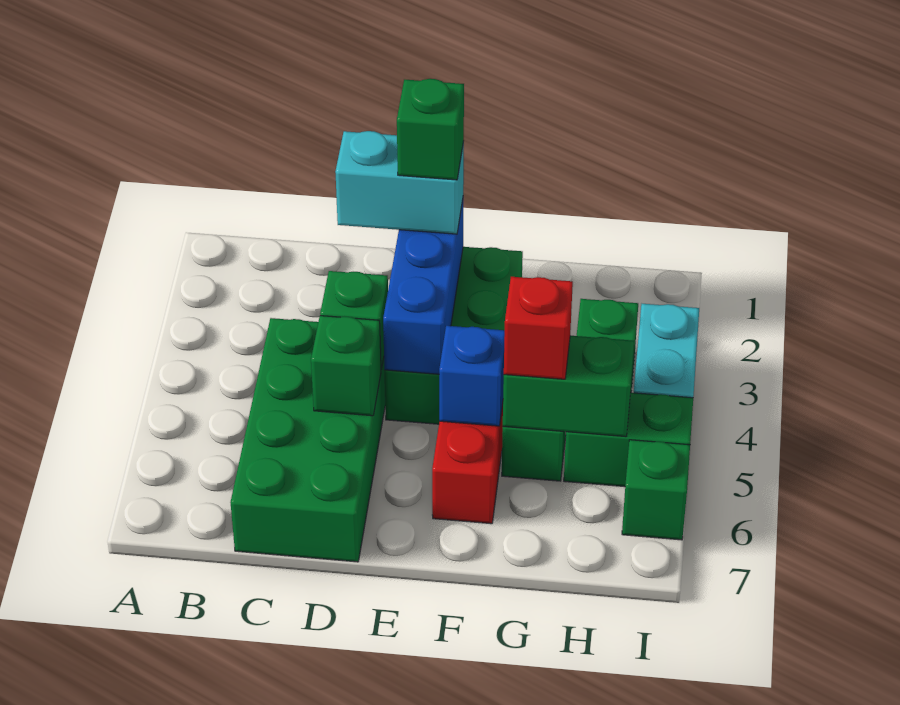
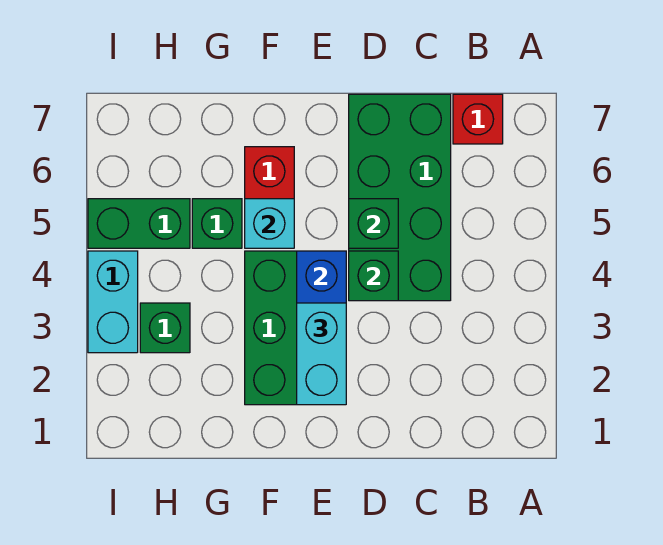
cyan brick D2:E2 level 3 -> cyan brick E2:E3 level 3
green brick E2 level 4 -> none
blue brick F5 level 2 -> cyan brick F5 level 2
green brick G5:H5 level 2 -> none
red brick G5 level 3 -> red brick B7 level 1
green brick I6 level 1 -> none

